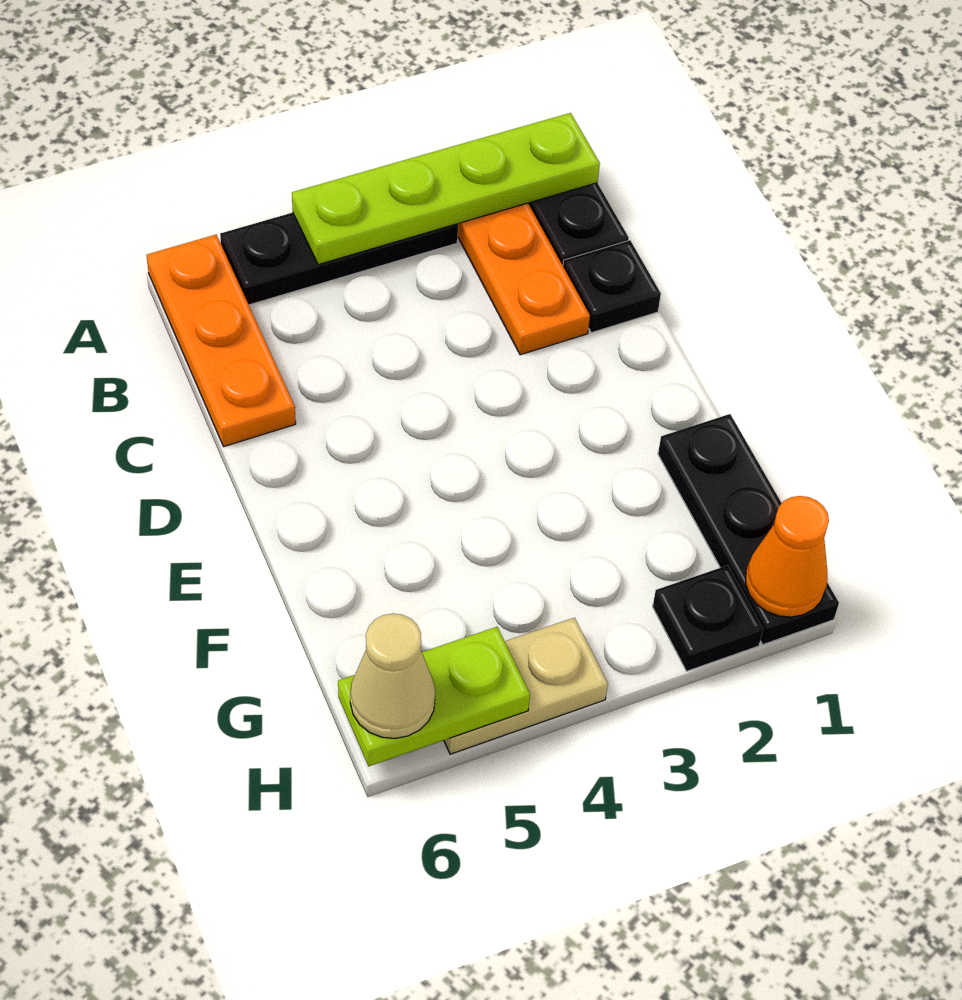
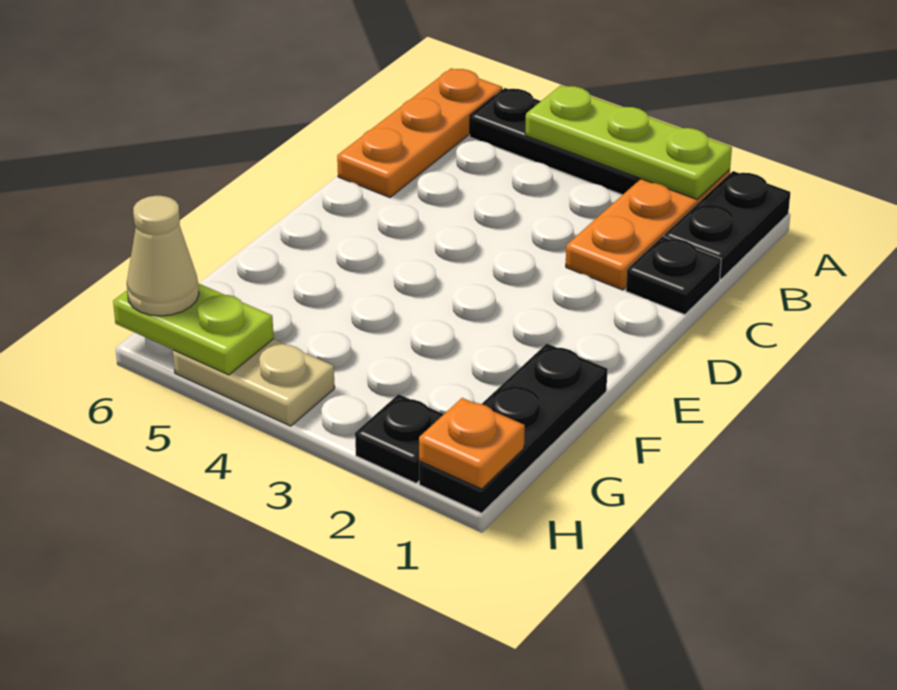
lime plate A1:A4 level 2 -> lime plate A2:A4 level 2
orange cone H1 level 2 -> orange plate H1 level 2

